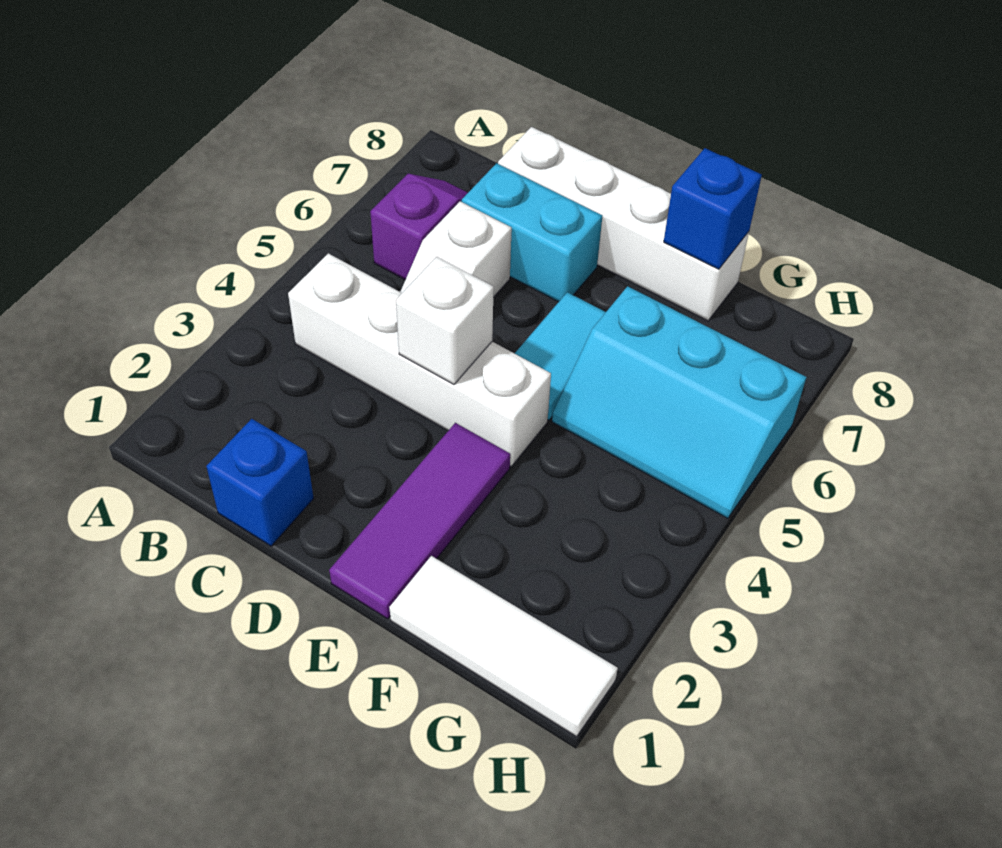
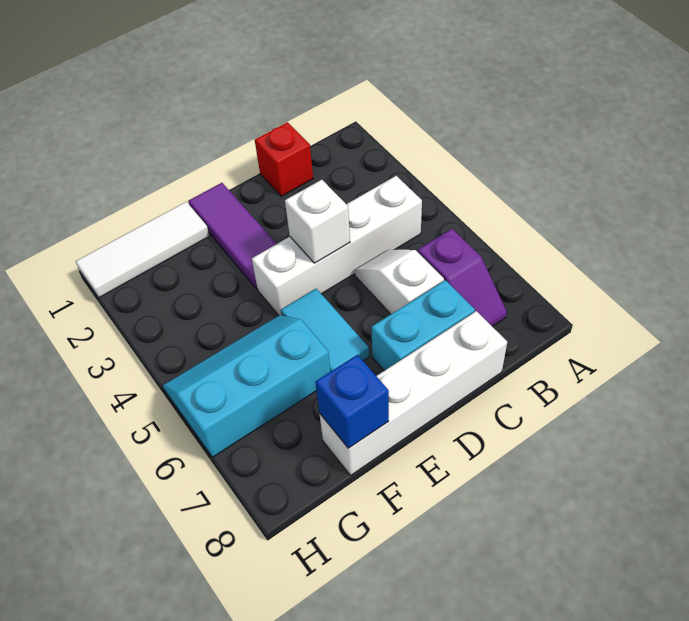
blue brick C1 level 1 -> red brick C1 level 1

